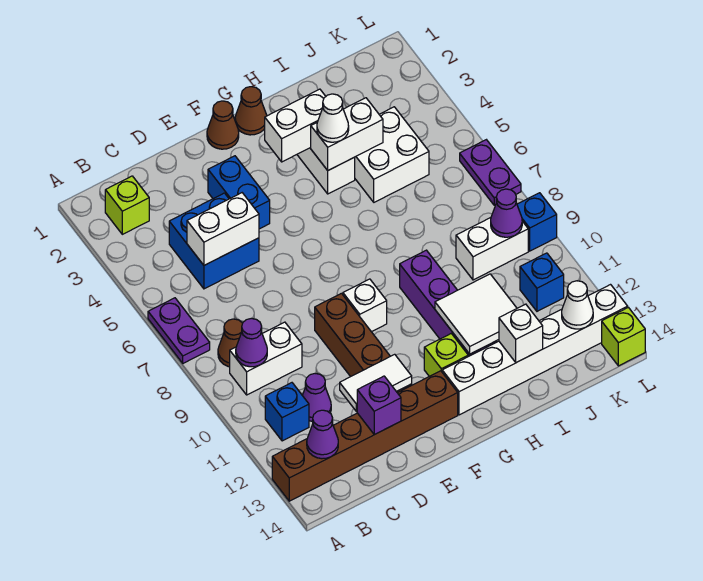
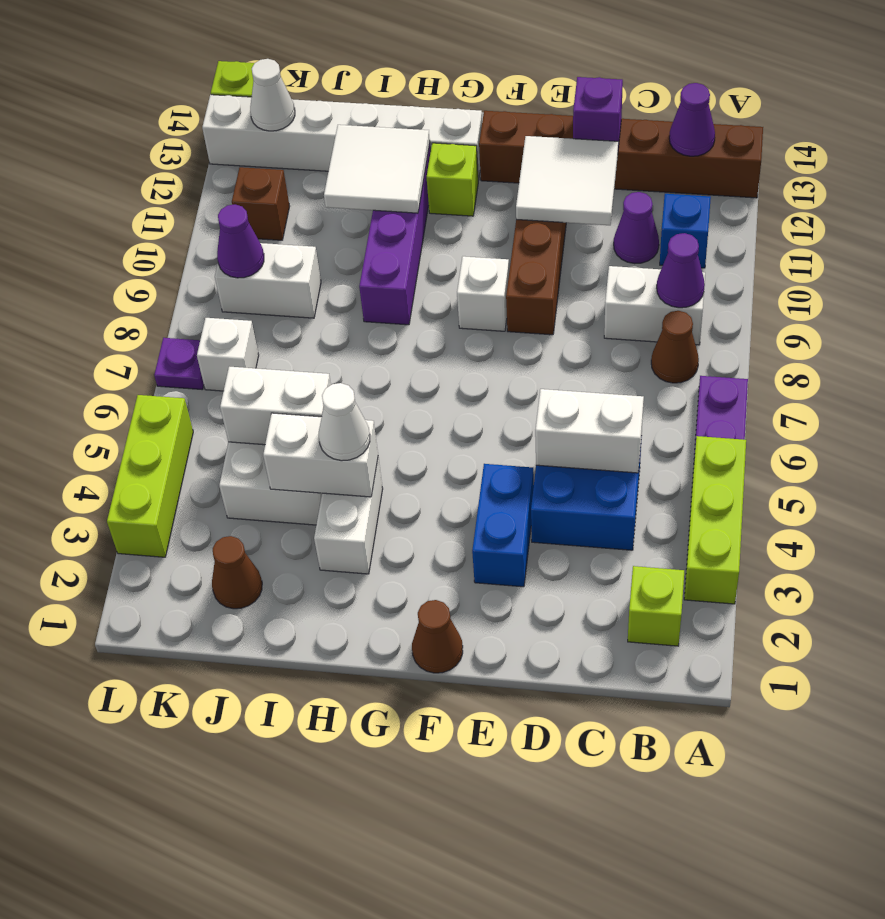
none -> lime brick A3:A5 level 1
white tile D12:E12 level 2 -> white tile D11:E12 level 2
brown cone G1 level 1 -> brown cone J2 level 1
white brick G3:H3 level 2 -> white brick I5:J5 level 2
white brick I13 level 2 -> white brick K7 level 1
blue brick K11 level 1 -> brown brick K11 level 1
none -> lime brick L3:L5 level 1
purple plate L6:L7 level 1 -> purple plate L7 level 1
blue brick L9 level 1 -> none

